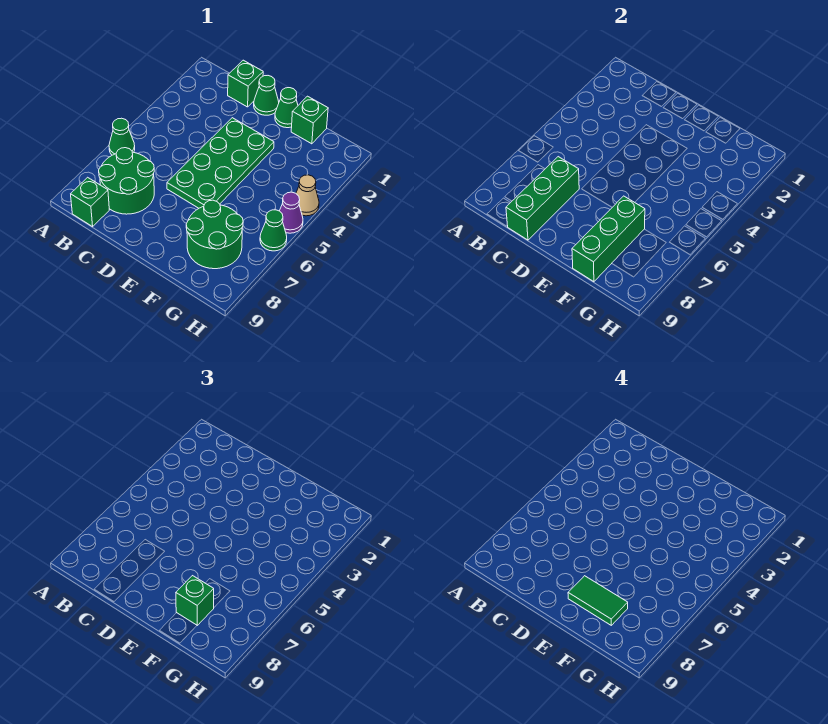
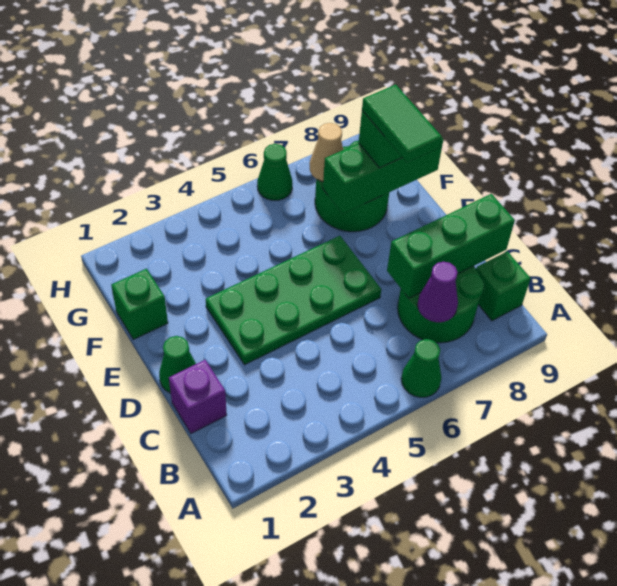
green brick C1 level 1 -> purple brick C1 level 1
green cone E1 level 1 -> none
tan cone H4 level 1 -> tan cone G7 level 2
purple cone H5 level 1 -> purple cone B7 level 2

